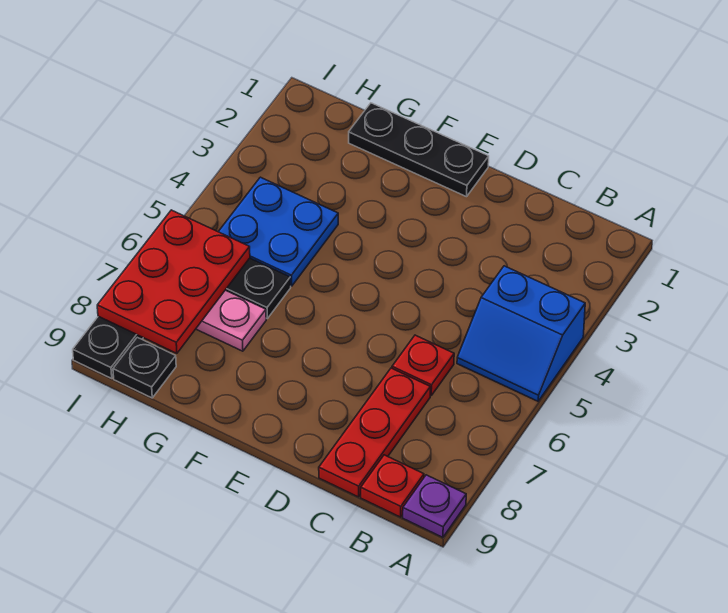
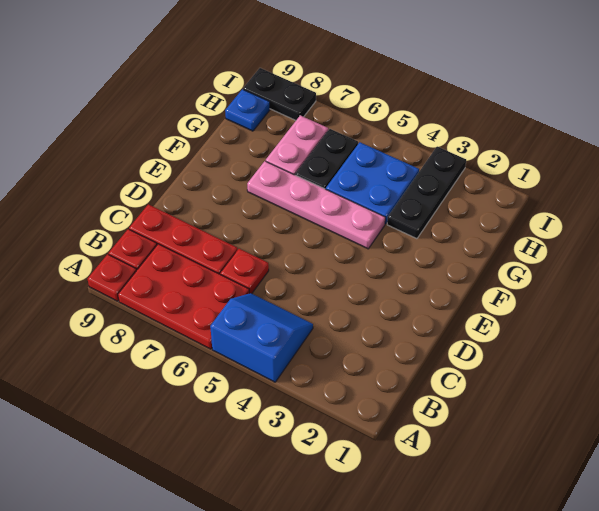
blue slope A4:B5 level 1 top 4 -> blue slope A4:B5 level 1 top A
purple plate A9 level 1 -> red plate A9 level 1
black plate E1:G1 level 1 -> black plate G3:I3 level 1
none -> pink plate F4:F7 level 1
red plate H6:I8 level 2 -> red plate A6:B8 level 1
black plate H9 level 1 -> blue plate H9 level 1

